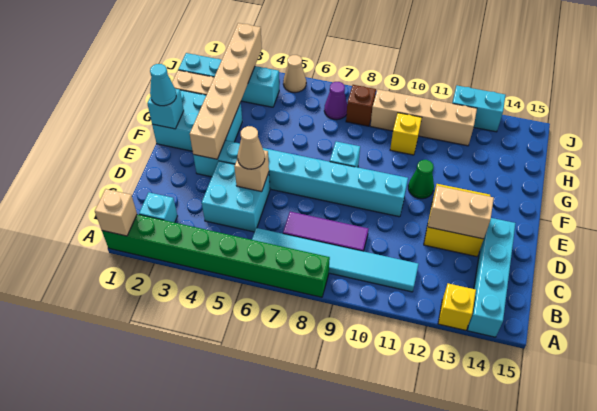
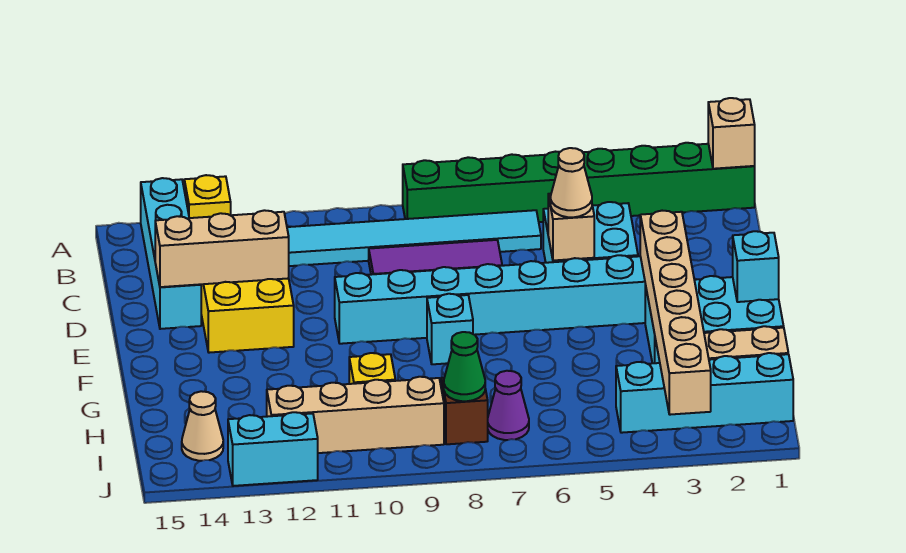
cyan brick B2 level 1 -> none
tan brick D12:D13 level 2 -> tan brick D12:D14 level 2
cyan cone F1 level 3 -> none
green cone F11 level 1 -> green cone I8 level 2
tan cone J5 level 1 -> tan cone I14 level 1

